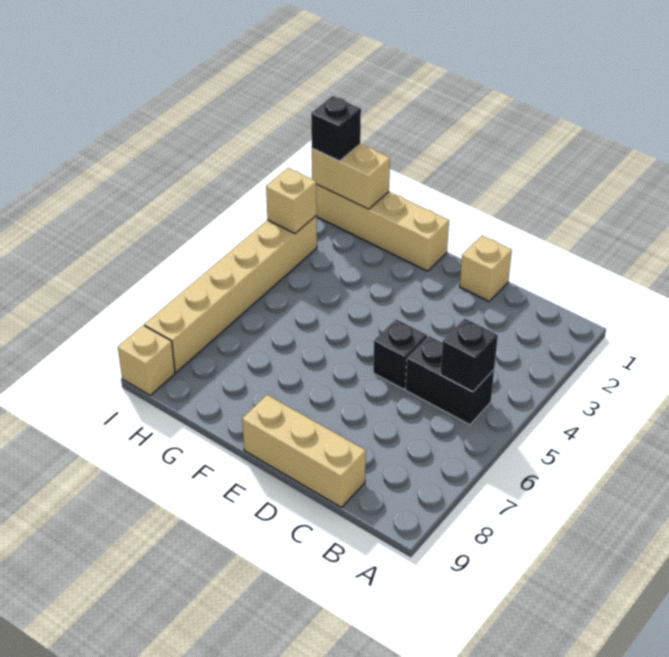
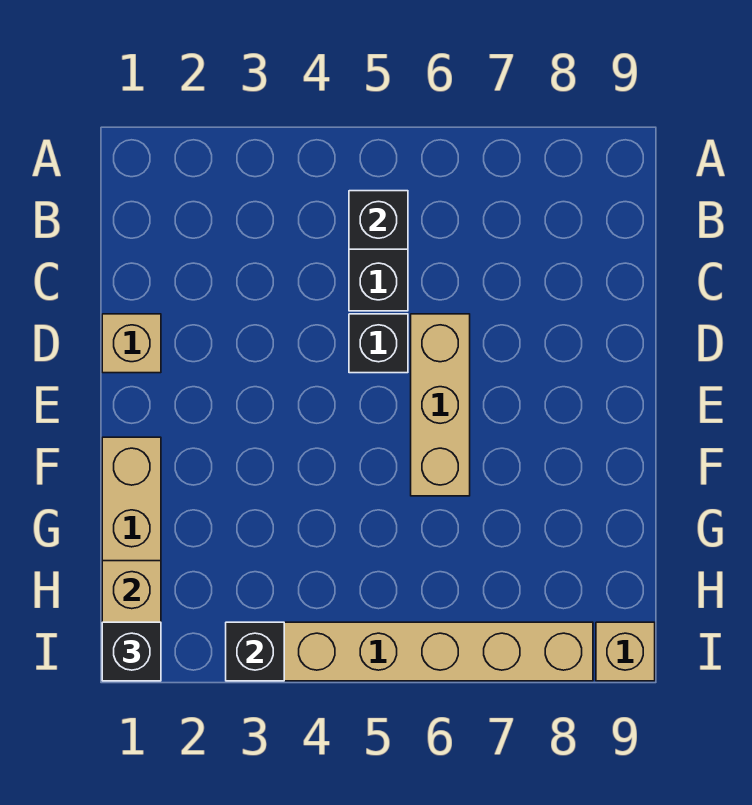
tan brick C9:E9 level 1 -> tan brick D6:F6 level 1
tan brick I3 level 2 -> black brick I3 level 2

